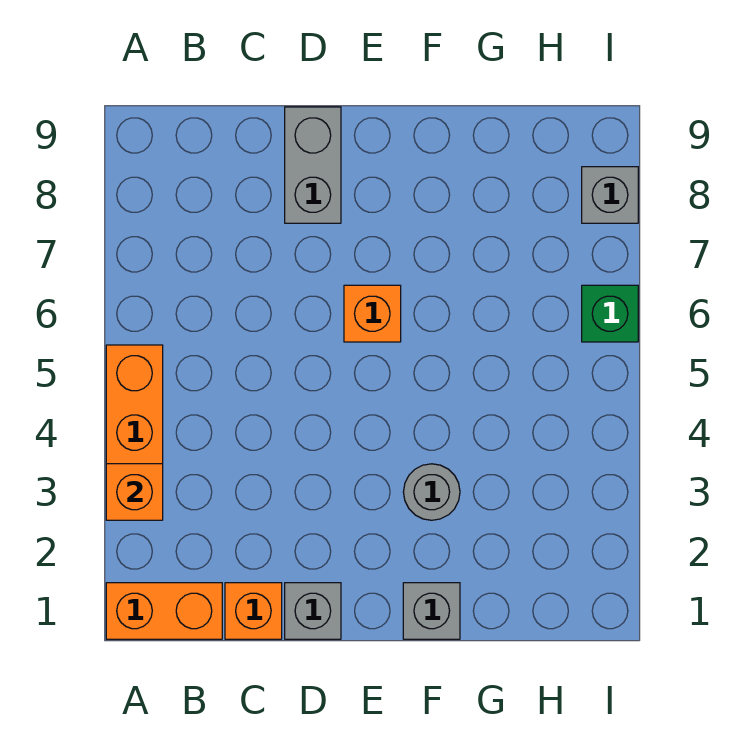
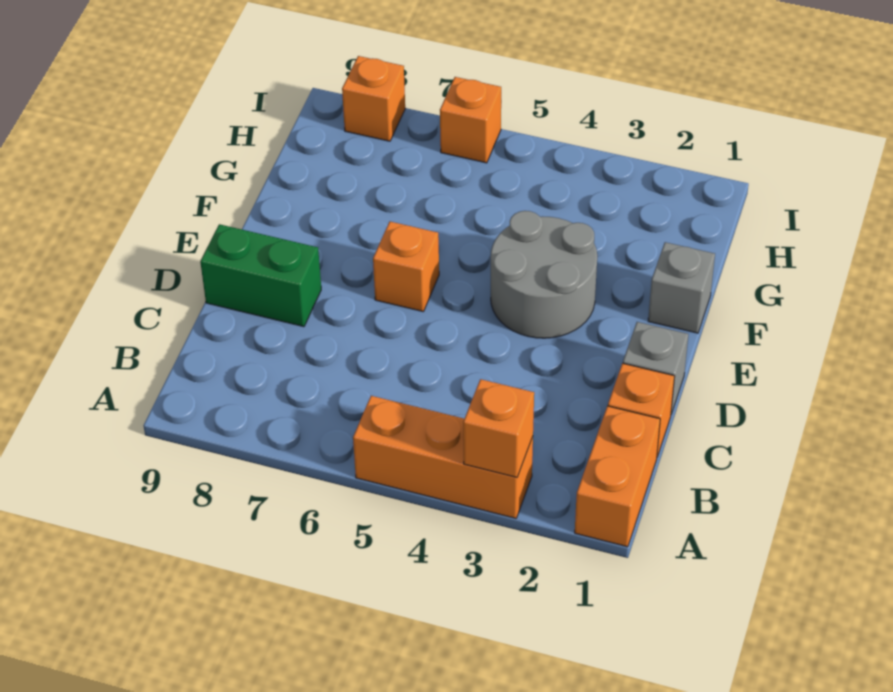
grey brick D8:D9 level 1 -> green brick D8:D9 level 1
grey round brick F3 level 1 -> grey round brick E3:F4 level 1
green brick I6 level 1 -> orange brick I6 level 1
grey brick I8 level 1 -> orange brick I8 level 1

